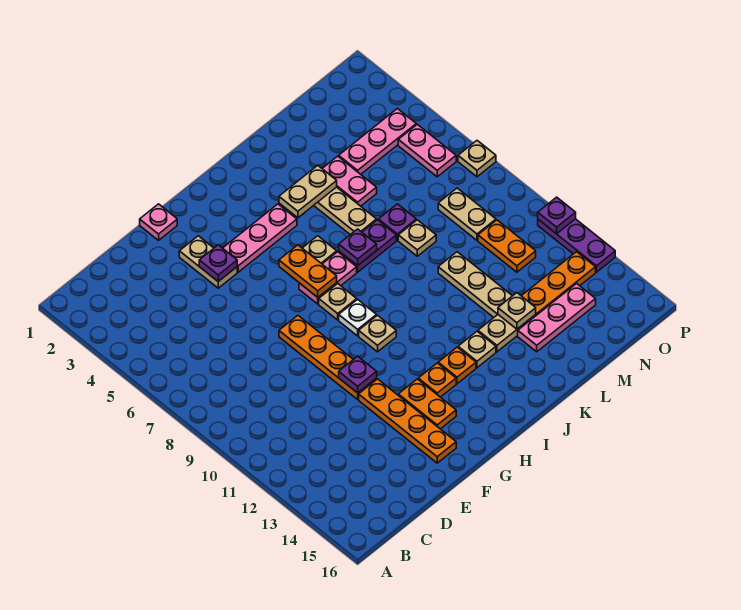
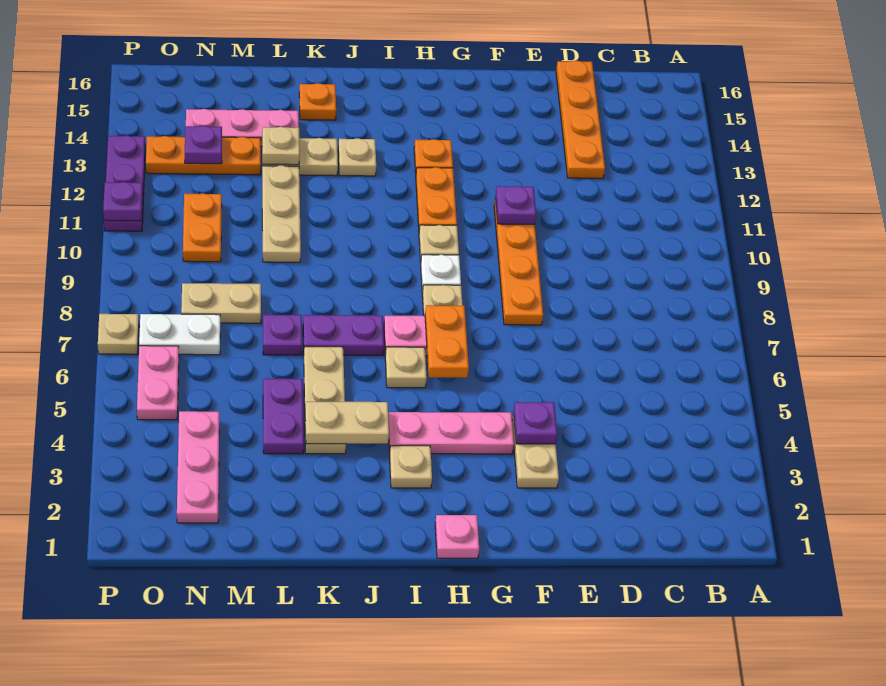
pink plate F1 level 1 -> pink plate H1 level 1
orange plate F12:F15 level 1 -> orange plate D13:D16 level 1
orange plate G13:G14 level 1 -> orange plate H11:H12 level 1
orange plate I13 level 1 -> orange plate K15 level 1
purple plate J7 level 2 -> purple plate N13 level 2
pink plate L4:L5 level 1 -> purple plate L4:L5 level 1
tan plate L8 level 1 -> tan plate I3 level 1
pink plate M4:O4 level 1 -> pink plate N2:N4 level 1
none -> white plate N7:O7 level 1
tan plate N8:N9 level 1 -> tan plate M8:N8 level 1

